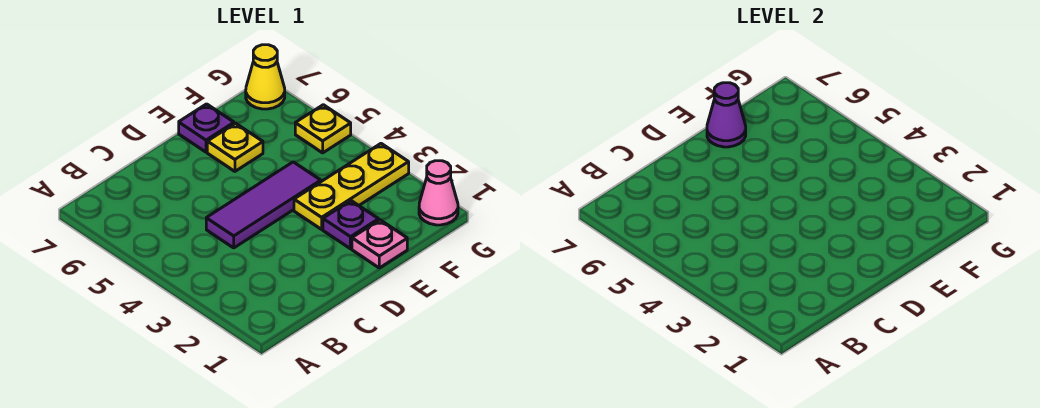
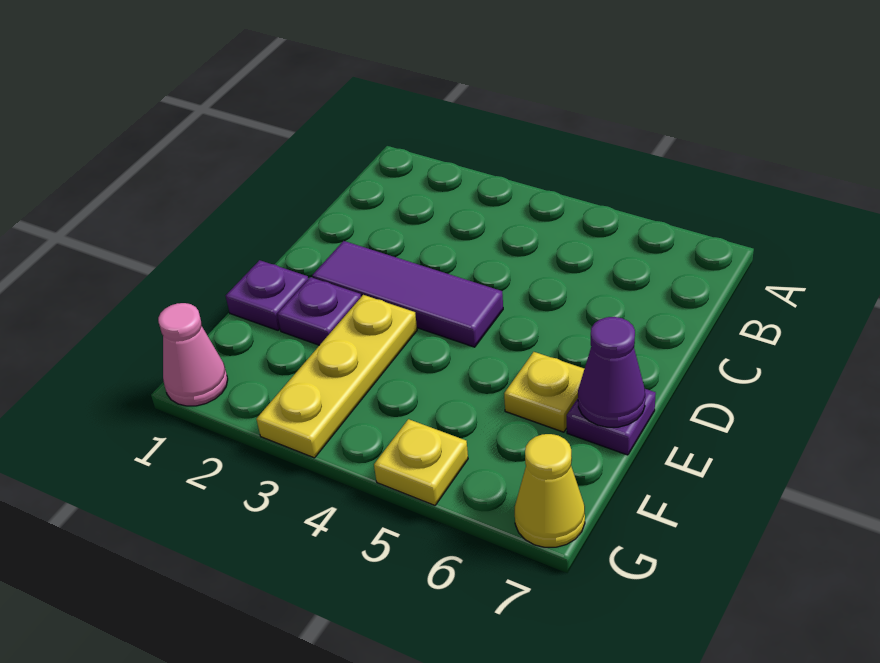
purple tile C4:E4 level 1 -> purple tile D2:D4 level 1
pink plate E1 level 1 -> purple plate E1 level 1

